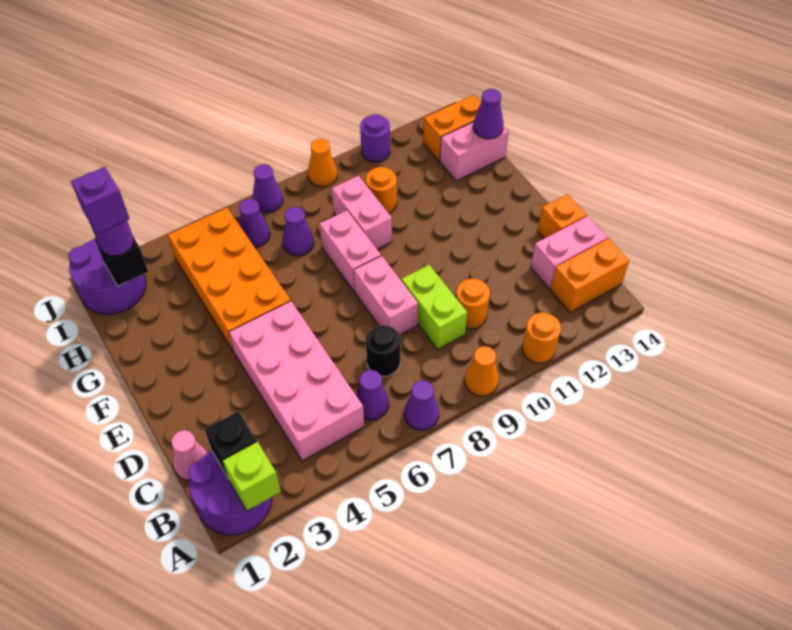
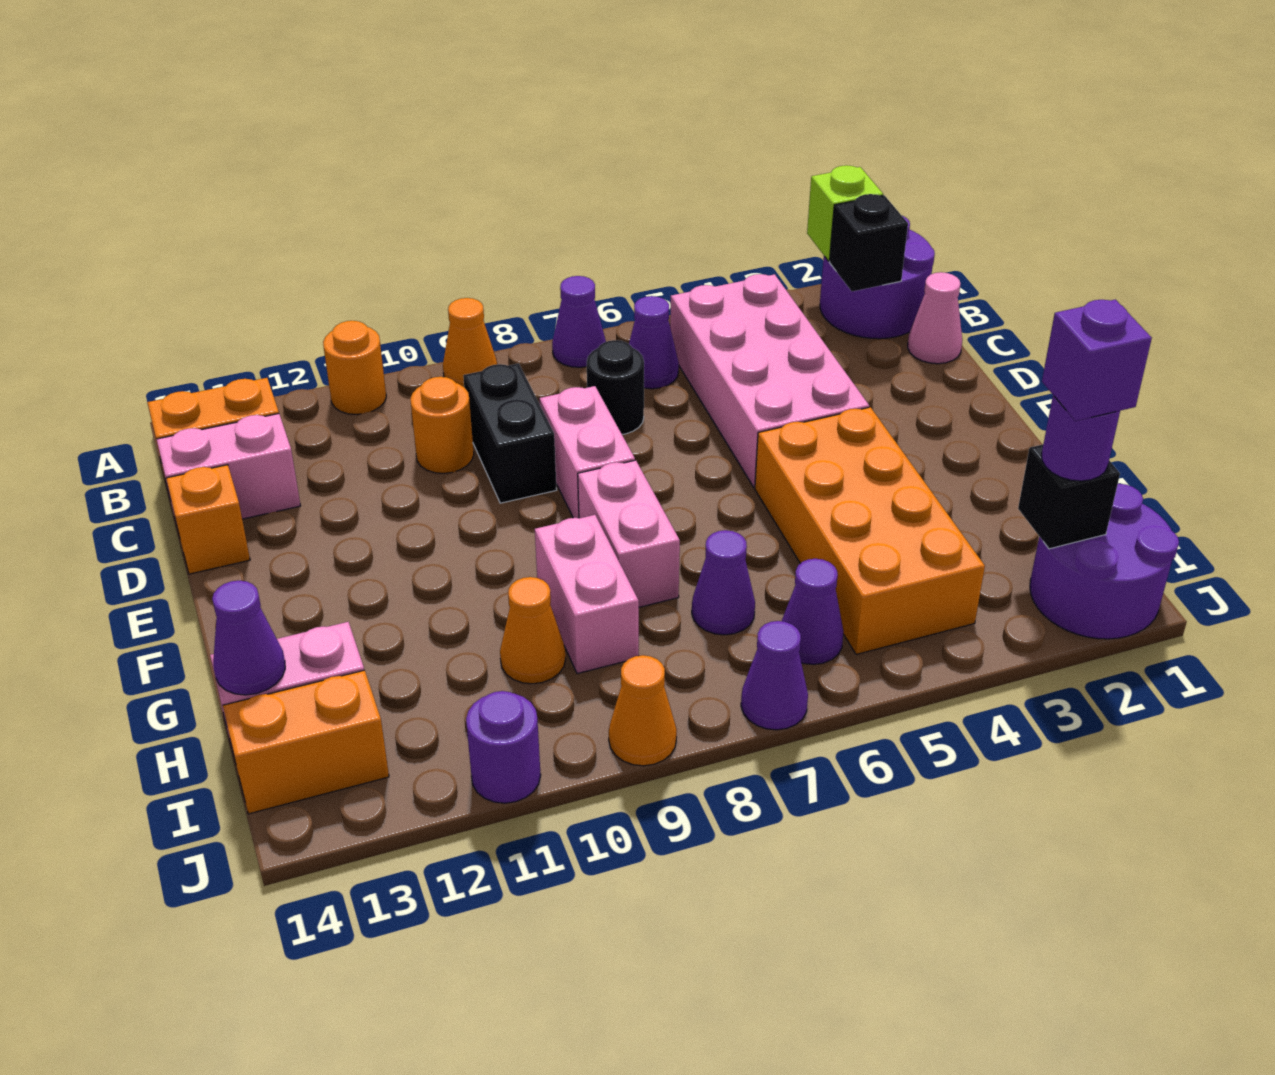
lime brick C9:D9 level 1 -> black brick C9:D9 level 1
orange round brick H10 level 1 -> orange cone H10 level 1

